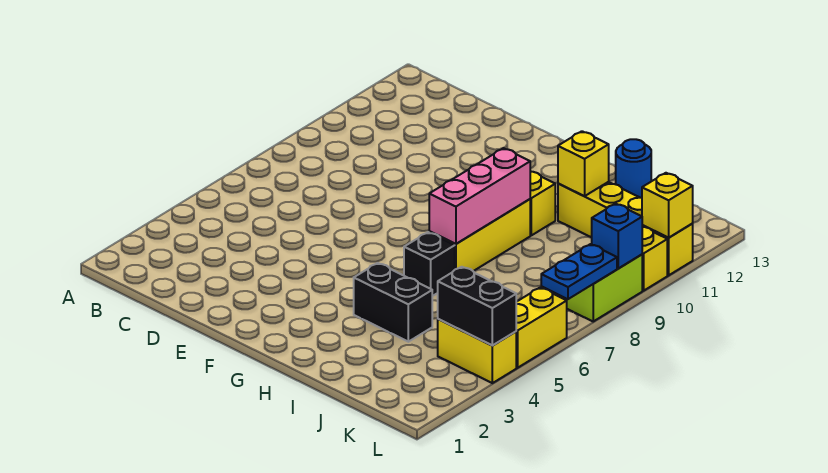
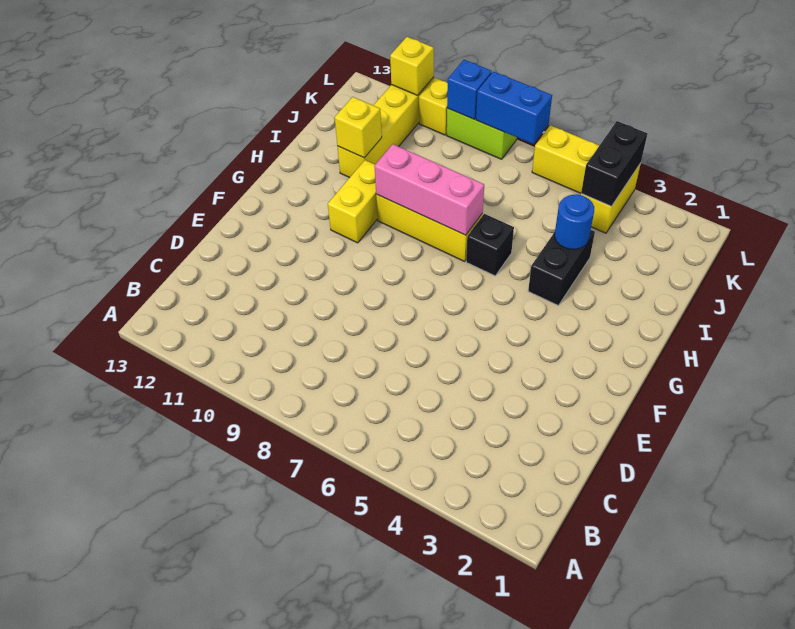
blue round brick I13 level 1 -> blue round brick I4 level 2
blue plate L7:L8 level 2 -> blue brick L7:L8 level 2

